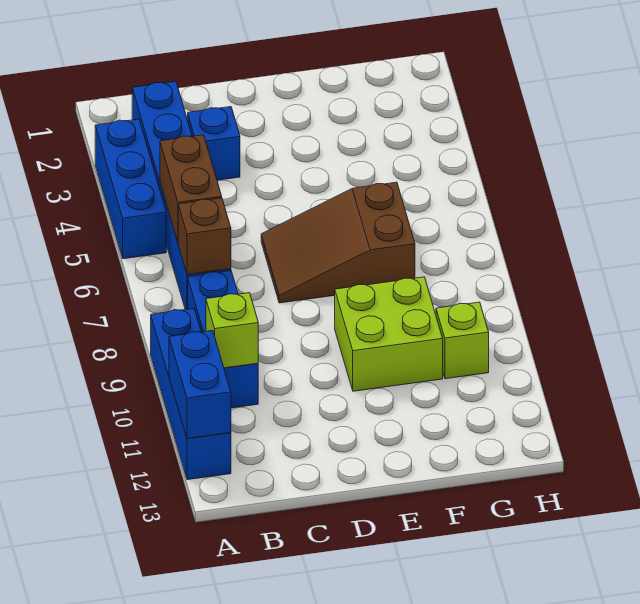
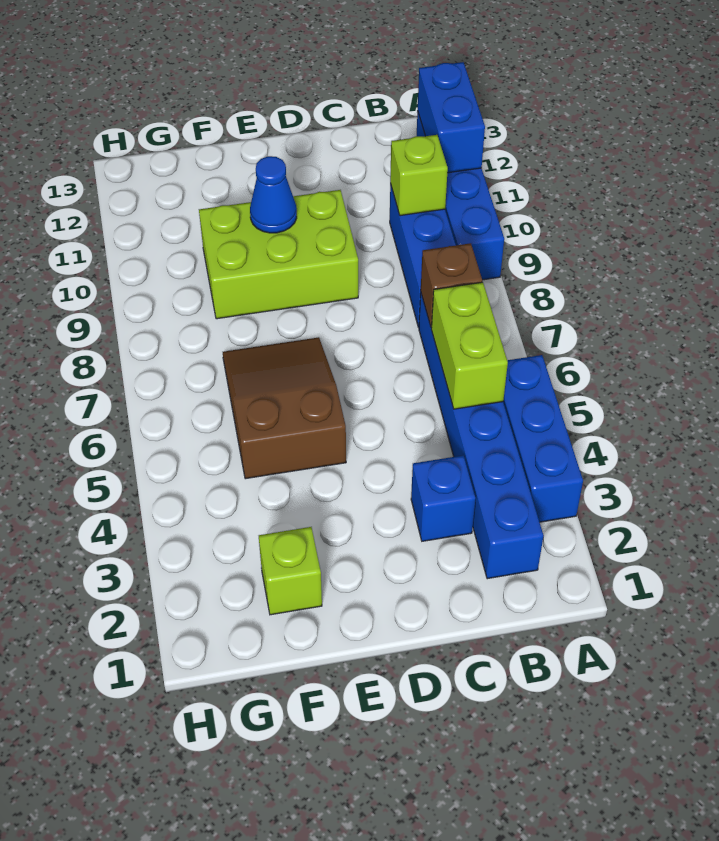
brown brick B5:B6 level 2 -> lime brick B5:B6 level 2
brown slope D6:F7 level 1 top F -> brown slope E5:F7 level 1 top 5
lime brick E9:F10 level 1 -> lime brick D9:F10 level 1
none -> blue cone E10 level 2
lime brick G10 level 1 -> lime brick F2 level 1

